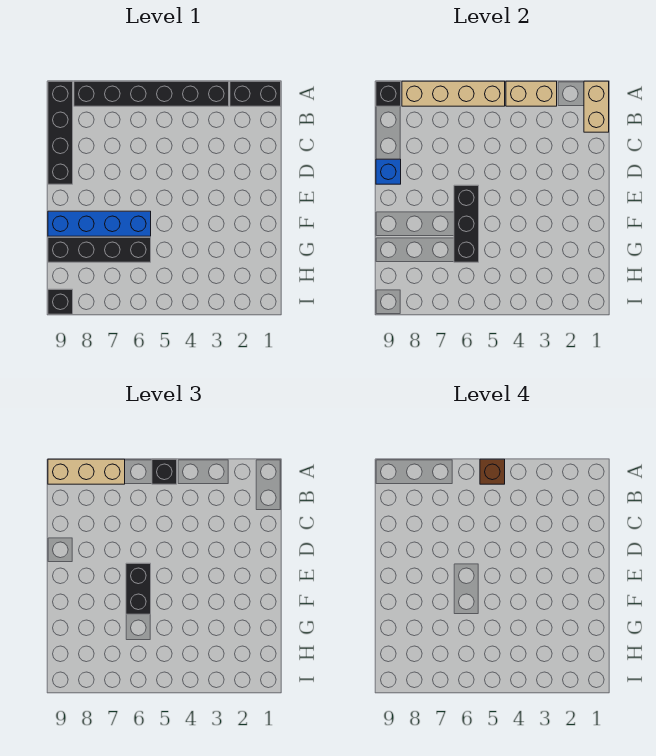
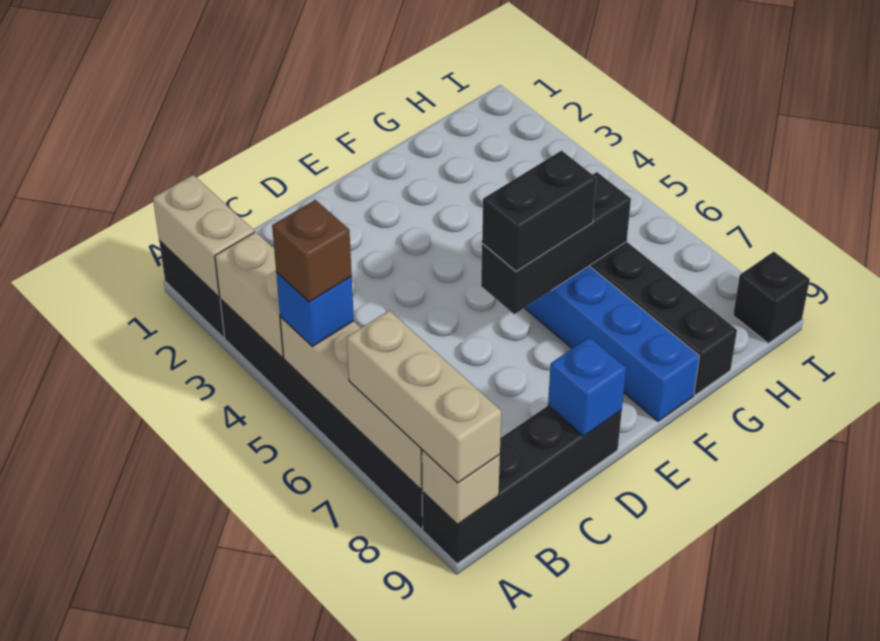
tan brick A1:B1 level 2 -> tan brick A1:A2 level 2
black brick A5 level 3 -> blue brick A5 level 3
black brick A9 level 2 -> tan brick A9 level 2

